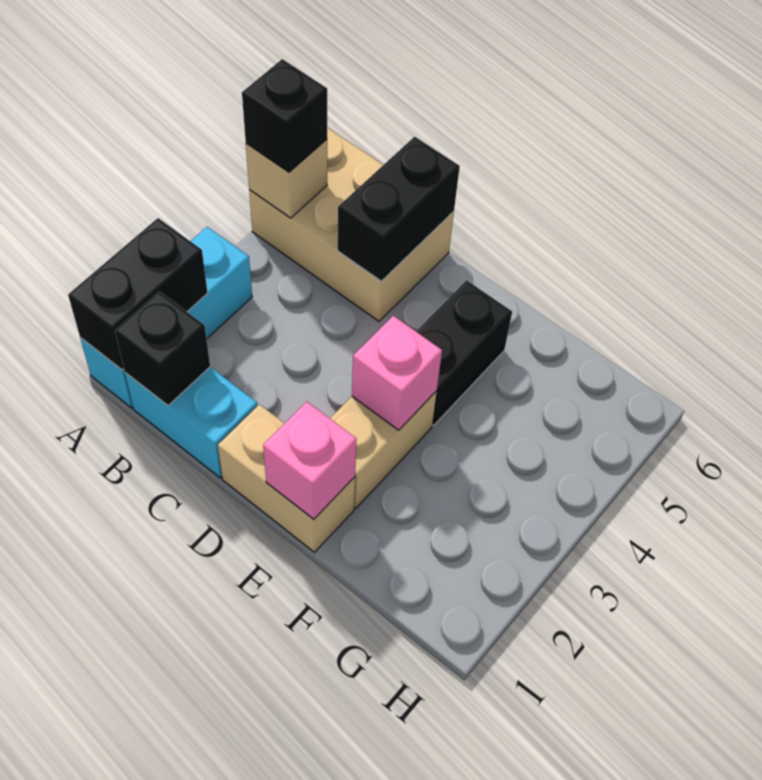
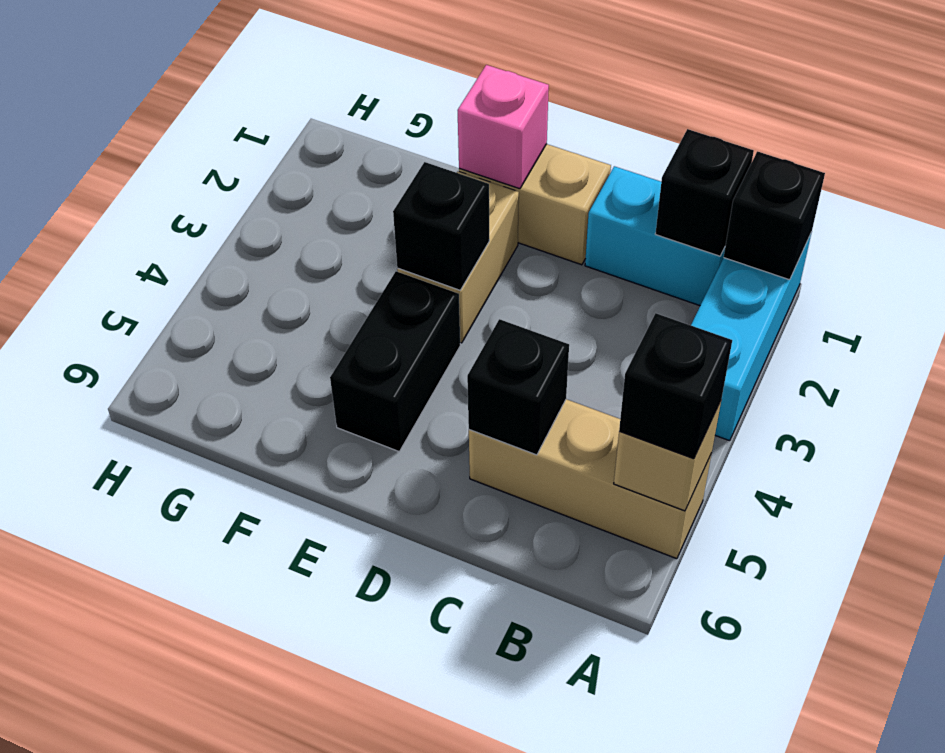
black brick A1:A2 level 2 -> black brick A1 level 2
tan brick A5:C6 level 1 -> tan brick A5:C5 level 1
black brick C5:C6 level 2 -> black brick C5 level 2
pink brick E3 level 2 -> black brick E3 level 2

